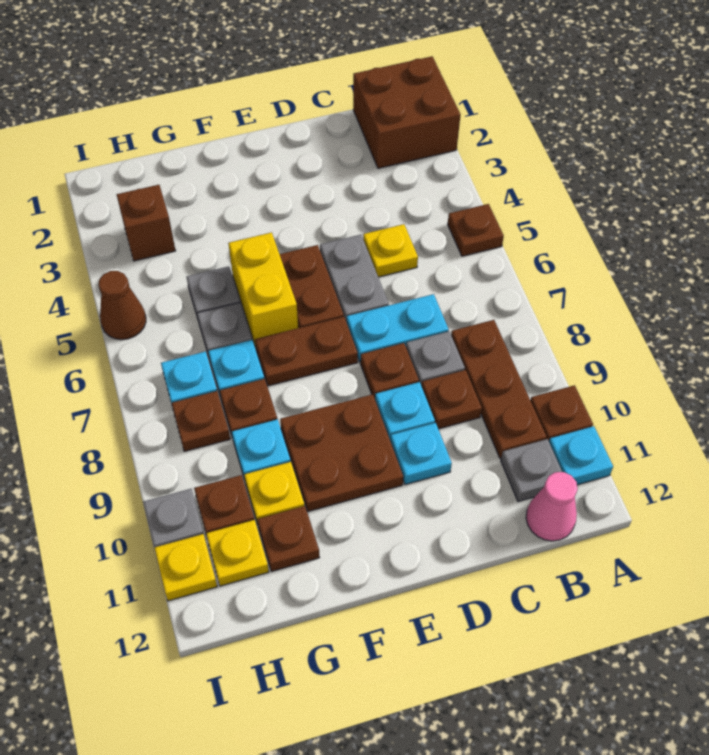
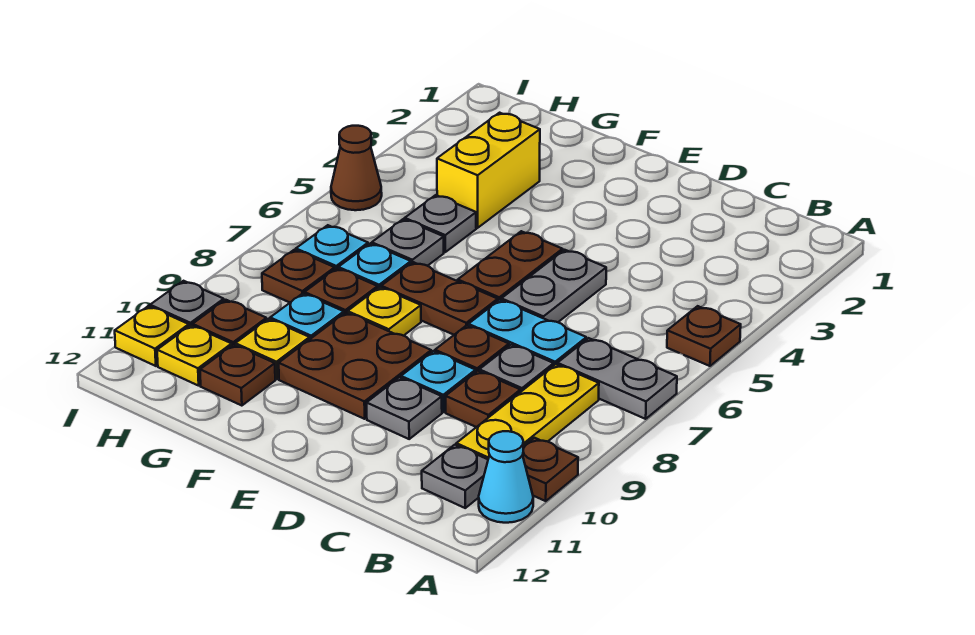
brown brick A1:B2 level 1 -> none
none -> grey plate A7:B7 level 1
cyan plate A11 level 1 -> cyan cone A11 level 1
brown plate B8:B10 level 1 -> yellow plate B8:B10 level 1
pink cone B12 level 1 -> none
yellow plate C5 level 1 -> yellow plate F8 level 1
cyan plate D10 level 1 -> grey plate D10 level 1
yellow brick F5:F6 level 1 -> yellow brick G3:G4 level 1
brown brick H3 level 1 -> none

